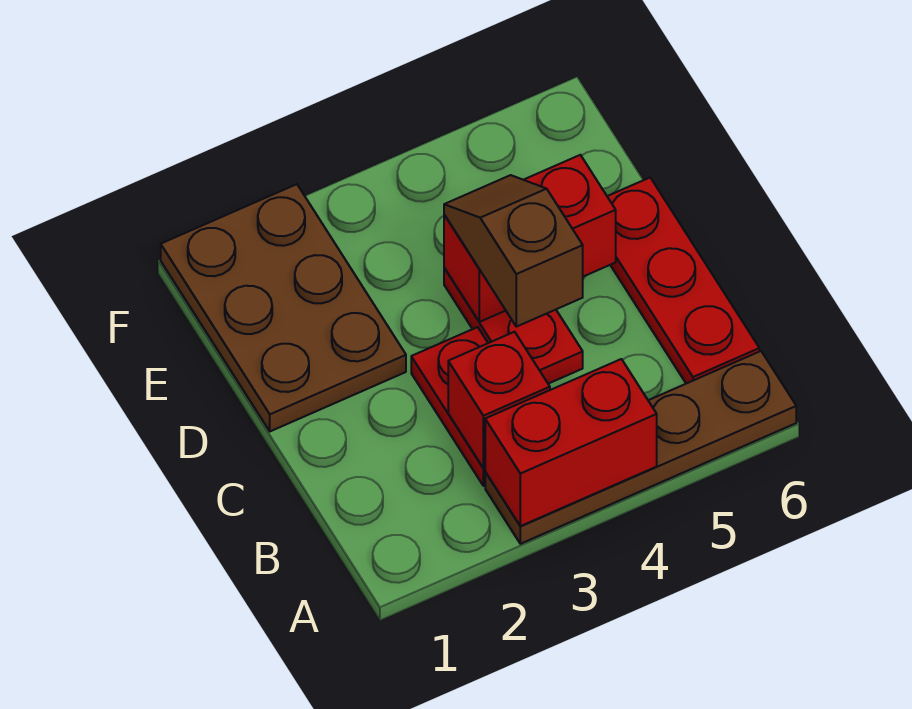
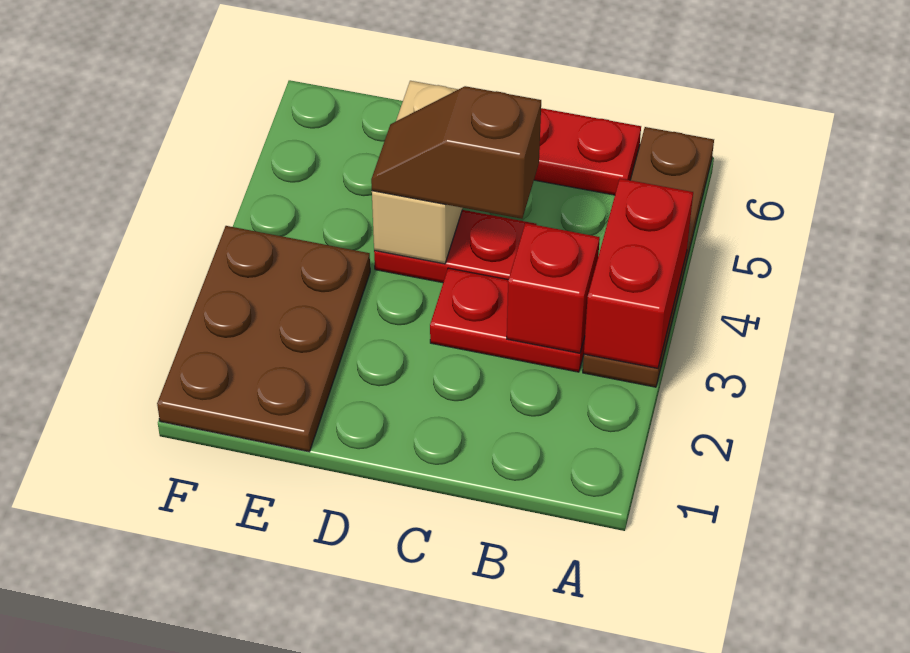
brown plate D1:F2 level 1 -> brown plate E1:F3 level 1
red brick D4:D5 level 2 -> tan brick D4:D5 level 2

